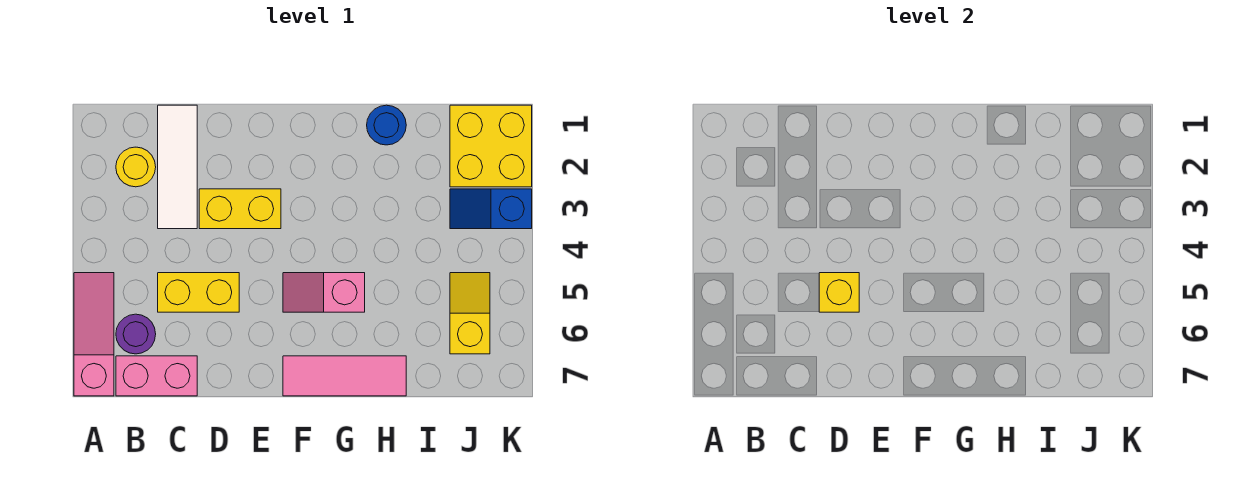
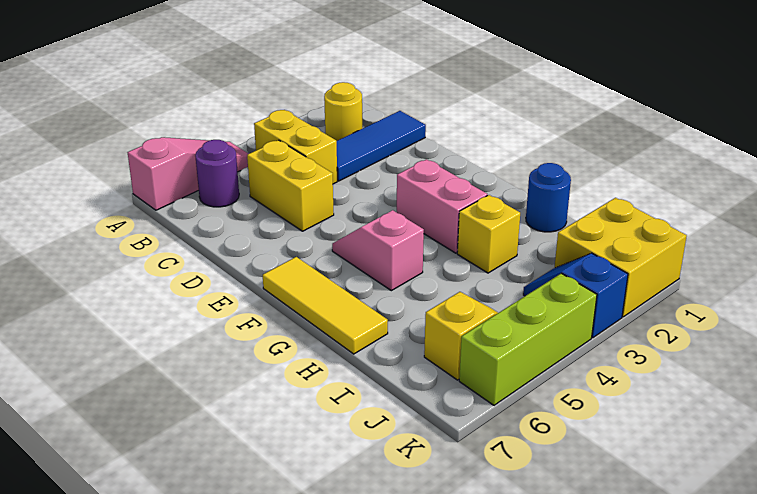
pink brick B7:C7 level 1 -> pink brick F3:G3 level 1
white tile C1:C3 level 1 -> blue tile C1:C3 level 1
yellow brick D3:E3 level 1 -> yellow brick B4:C4 level 1
yellow brick D5 level 2 -> yellow brick H3 level 1
pink tile F7:H7 level 1 -> yellow tile F7:H7 level 1
none -> lime brick K4:K6 level 1

